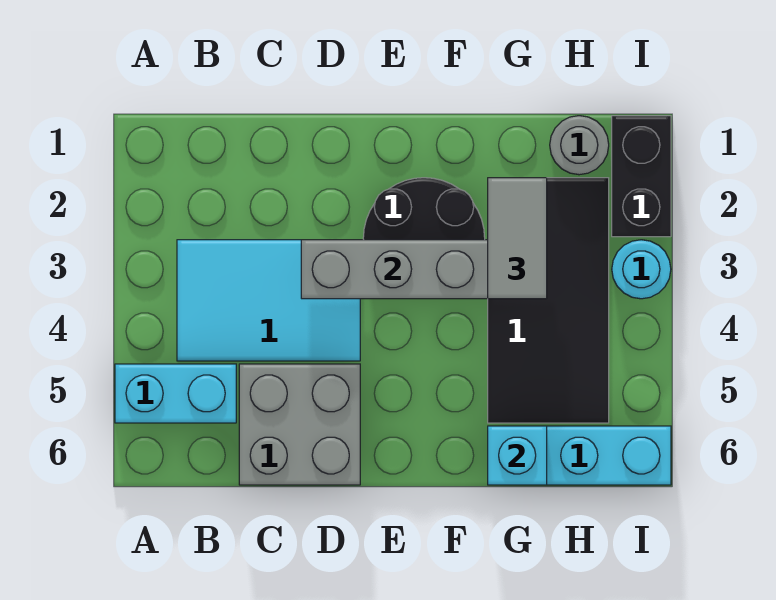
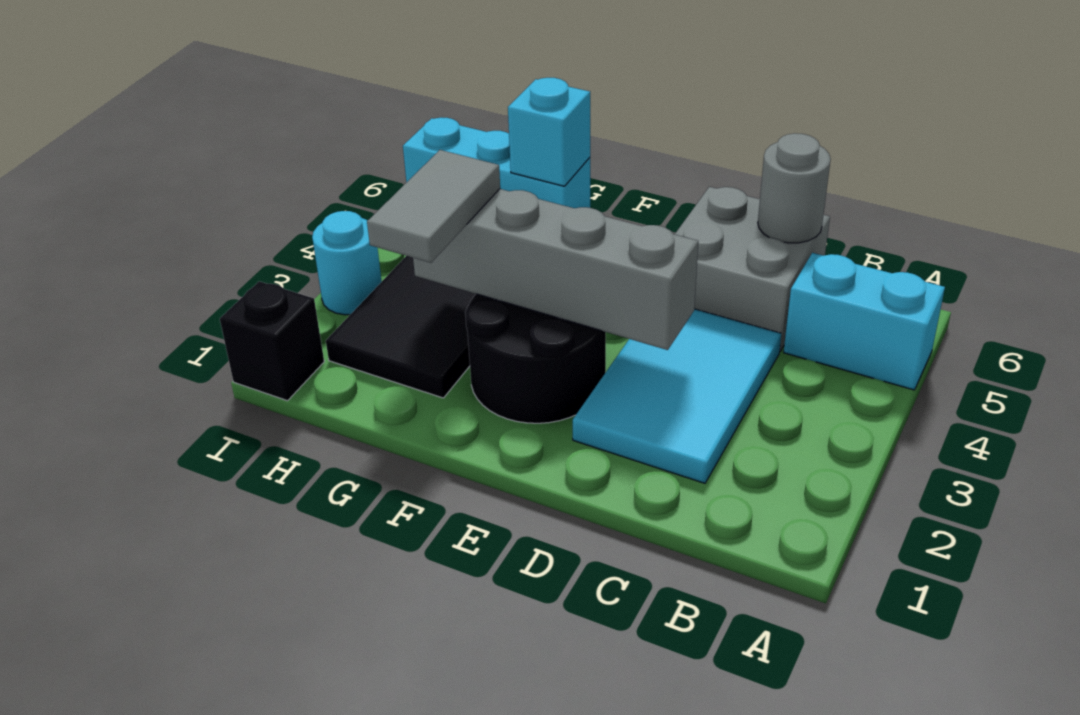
cyan tile B3:D4 level 1 -> cyan tile C2:D4 level 1
grey round brick H1 level 1 -> grey round brick C6 level 2
black brick I1:I2 level 1 -> black brick I1 level 1

